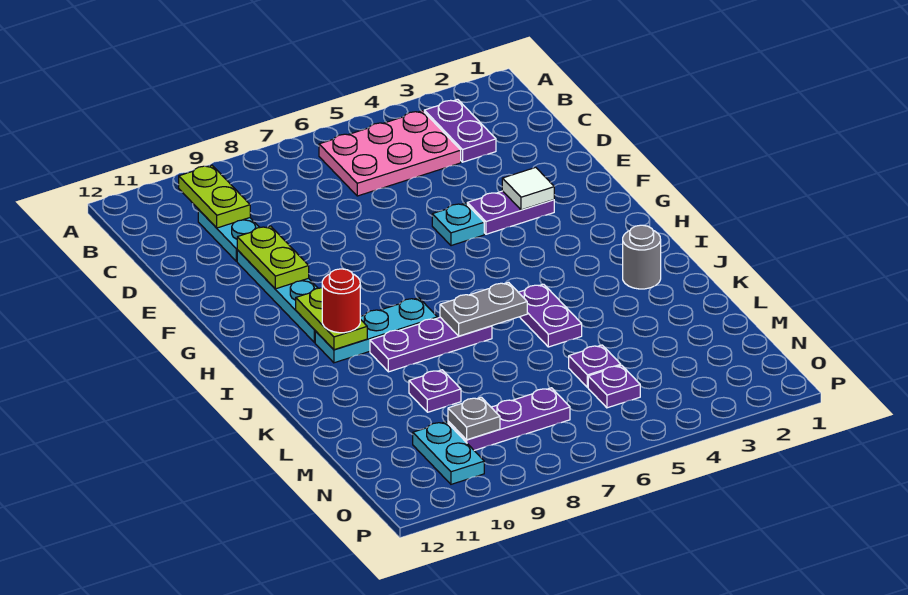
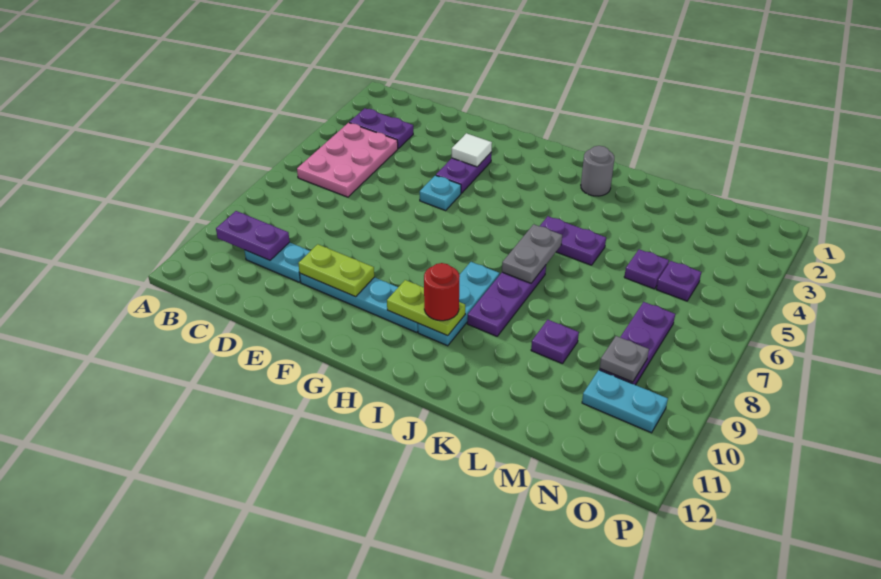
lime plate B10:C10 level 2 -> purple plate B10:C10 level 2

